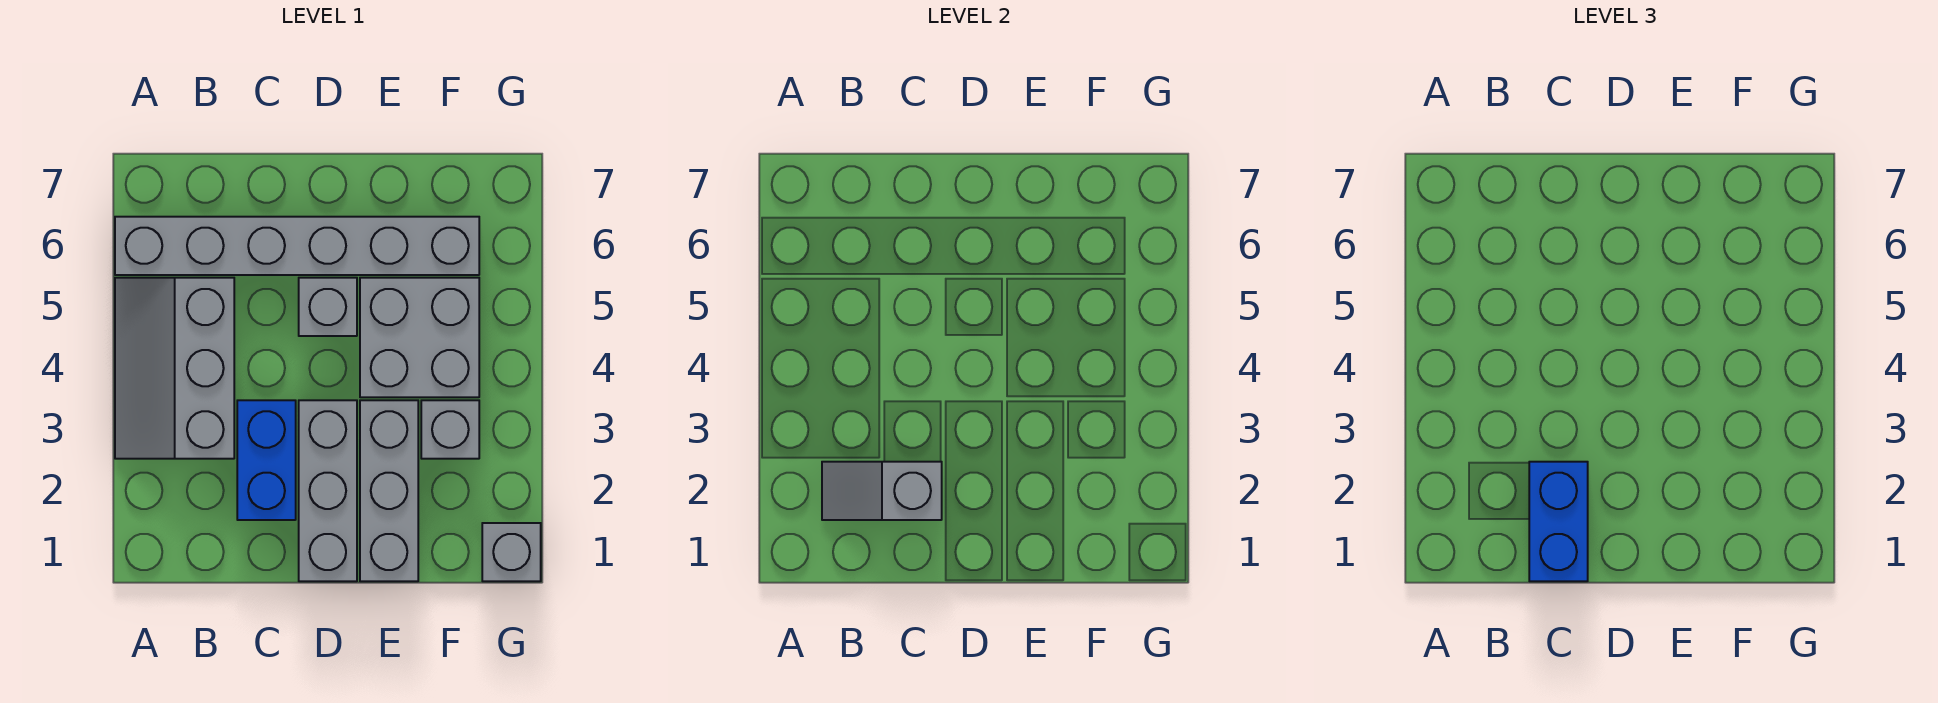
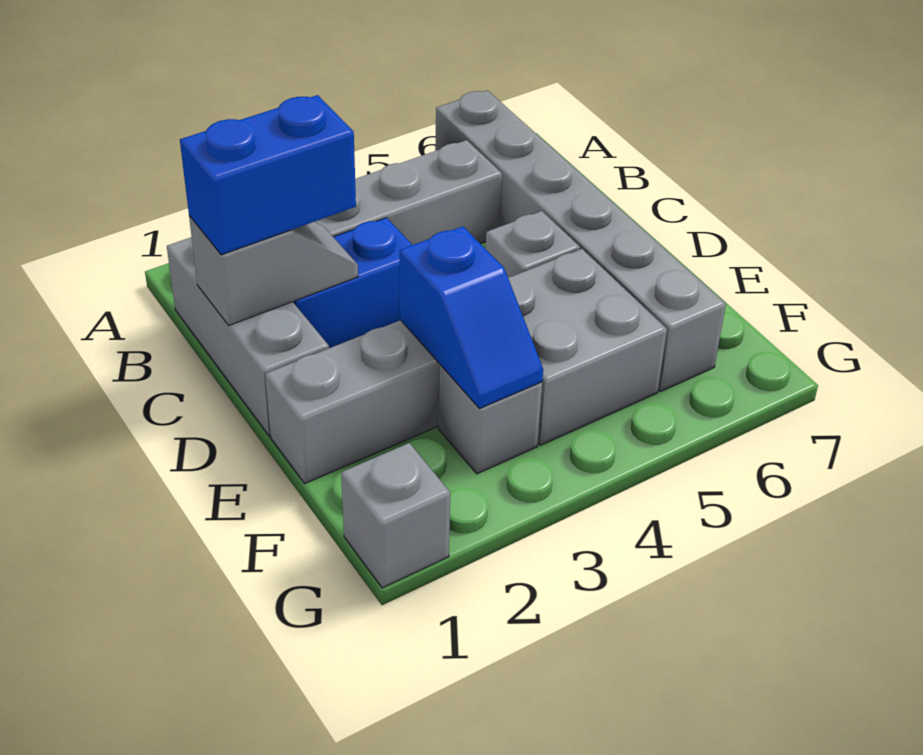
grey slope B2:C2 level 2 top C -> grey slope C1:C2 level 2 top 1
grey brick D1:D3 level 1 -> grey brick B1:D1 level 1
none -> blue slope E3:F3 level 2 top E

